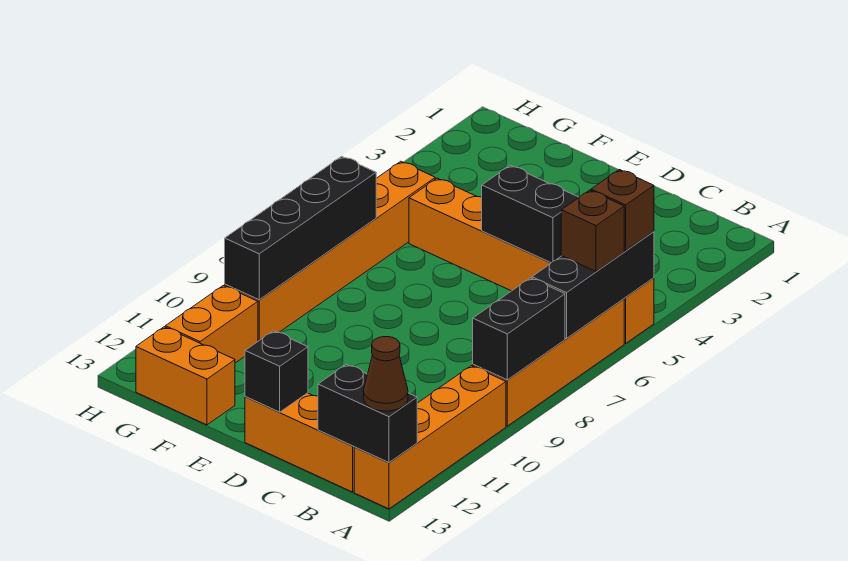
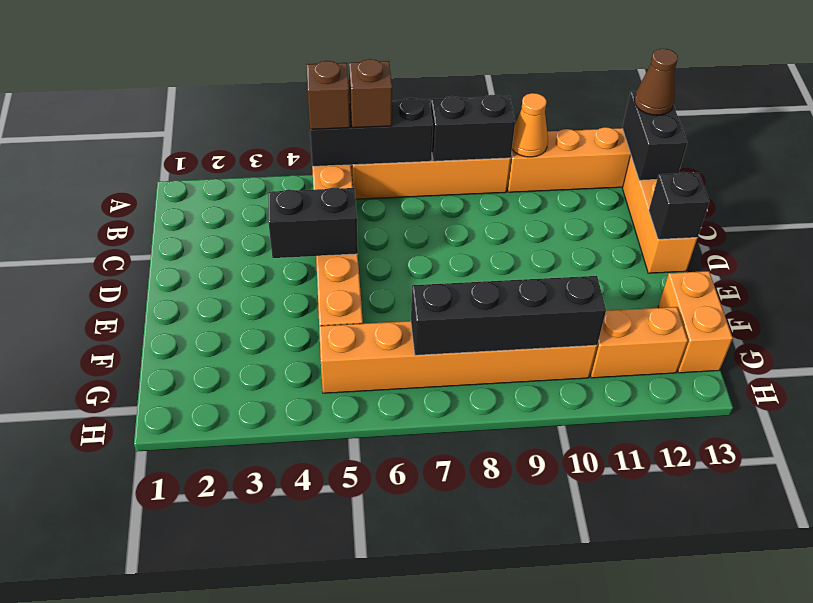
none -> orange cone A10 level 2
black brick C5:D5 level 2 -> black brick D4:D5 level 2

